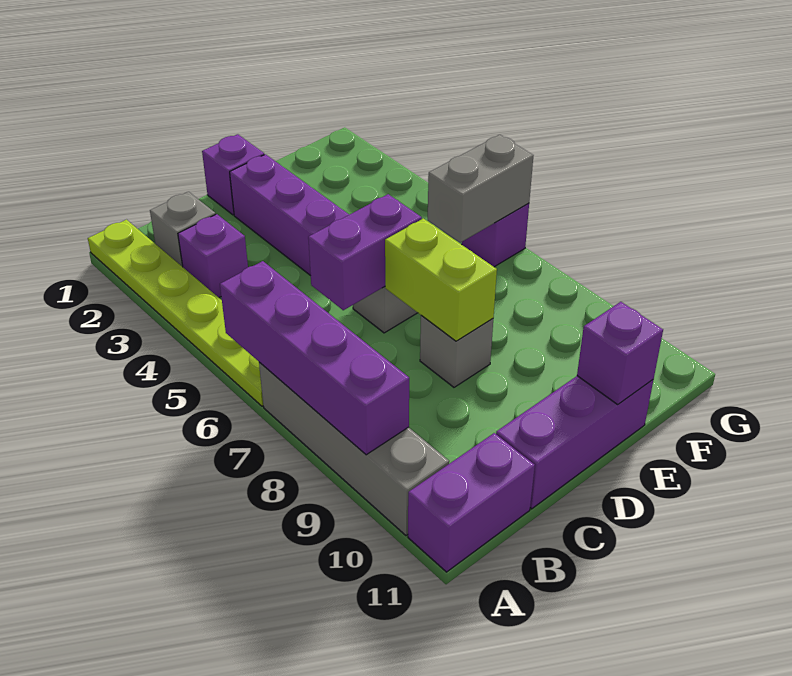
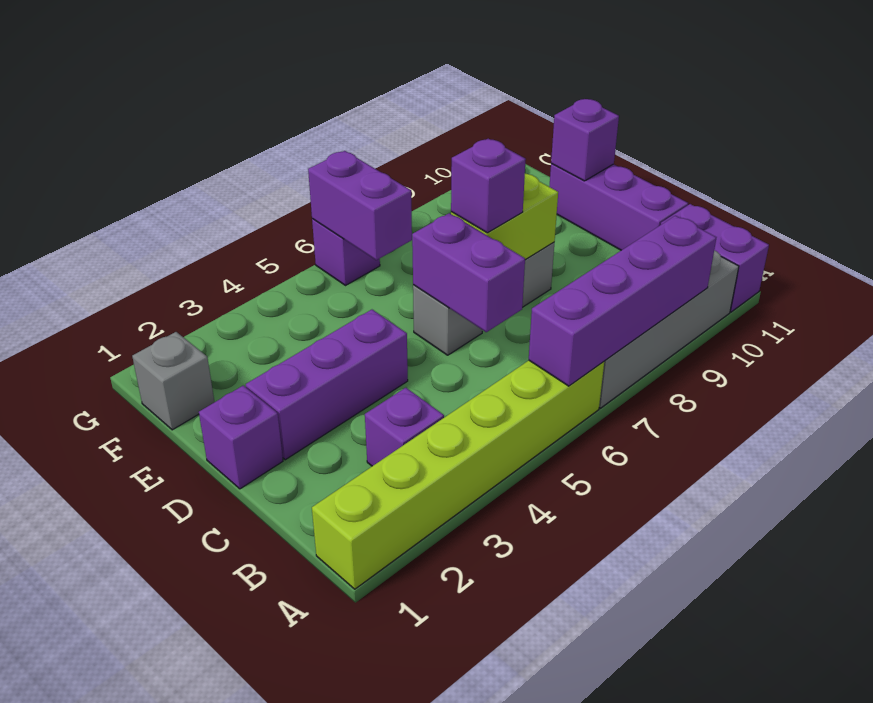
lime plate A1:A6 level 1 -> lime brick A1:A6 level 1
grey brick B2 level 1 -> grey brick F1 level 1
none -> purple brick D7 level 3
grey brick F6:G6 level 2 -> purple brick F6:G6 level 2

